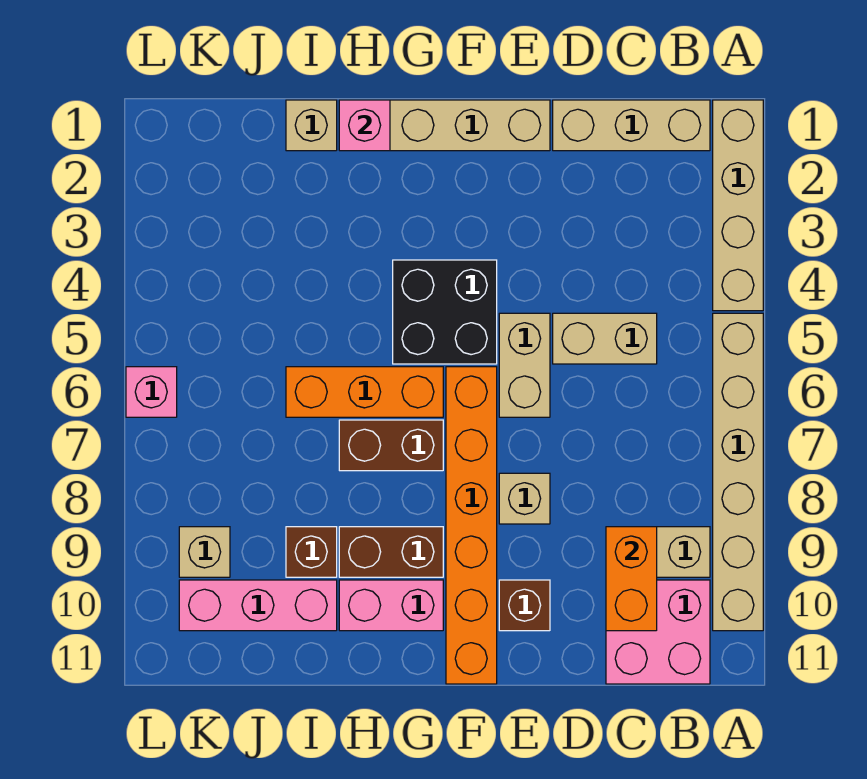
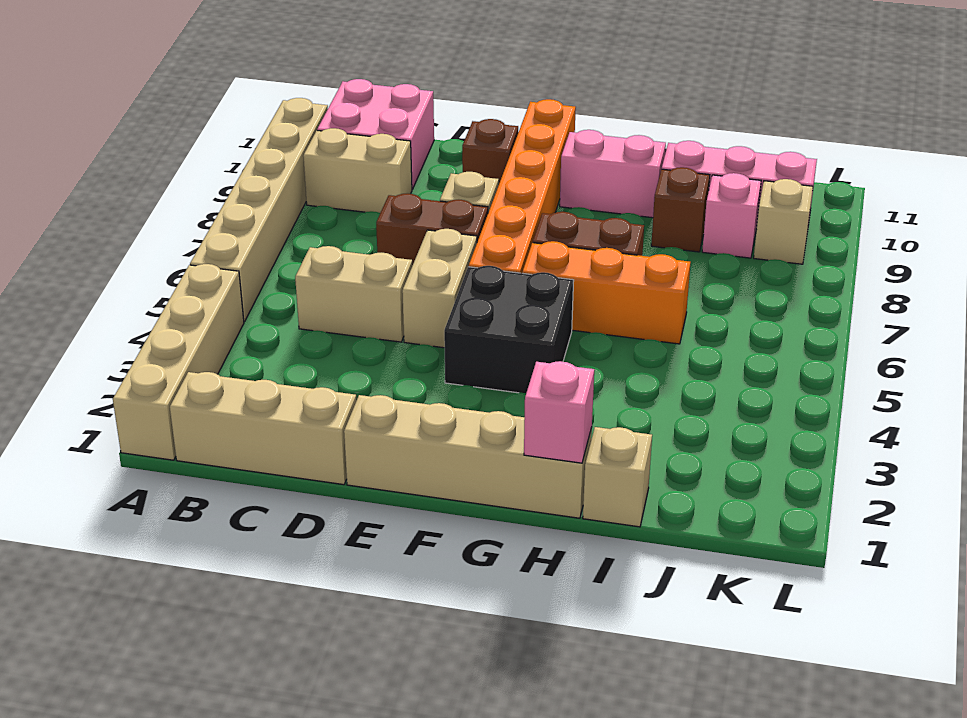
orange brick C9:C10 level 2 -> none
brown brick G9:H9 level 1 -> brown brick D7:E7 level 1
pink brick L6 level 1 -> pink brick J9 level 1

